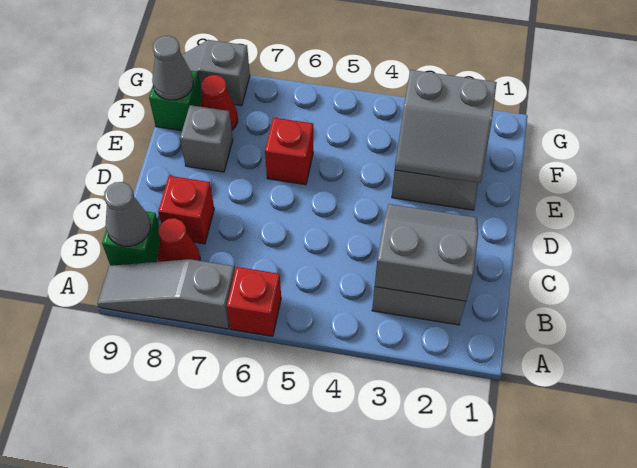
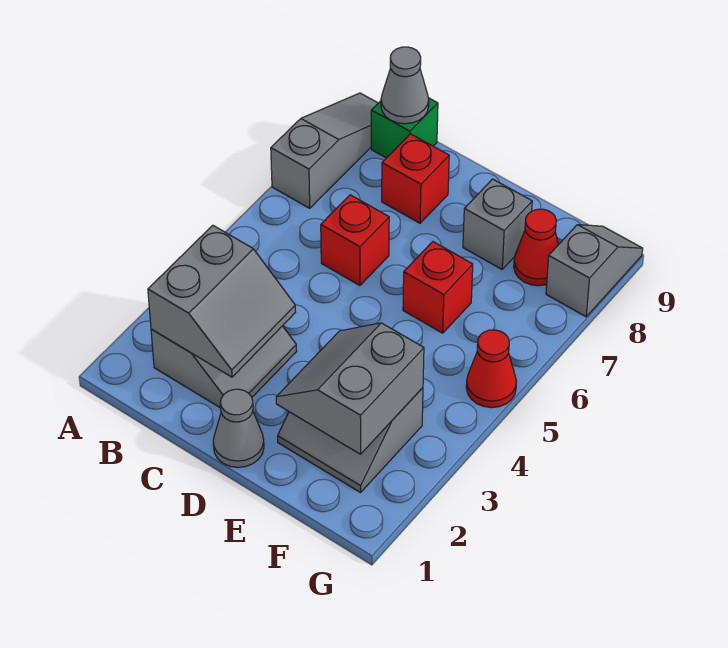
red brick A6 level 1 -> red brick C6 level 1
red cone B8 level 1 -> red cone G5 level 1
green brick F9 level 1 -> none
grey cone F9 level 2 -> grey cone D1 level 1

